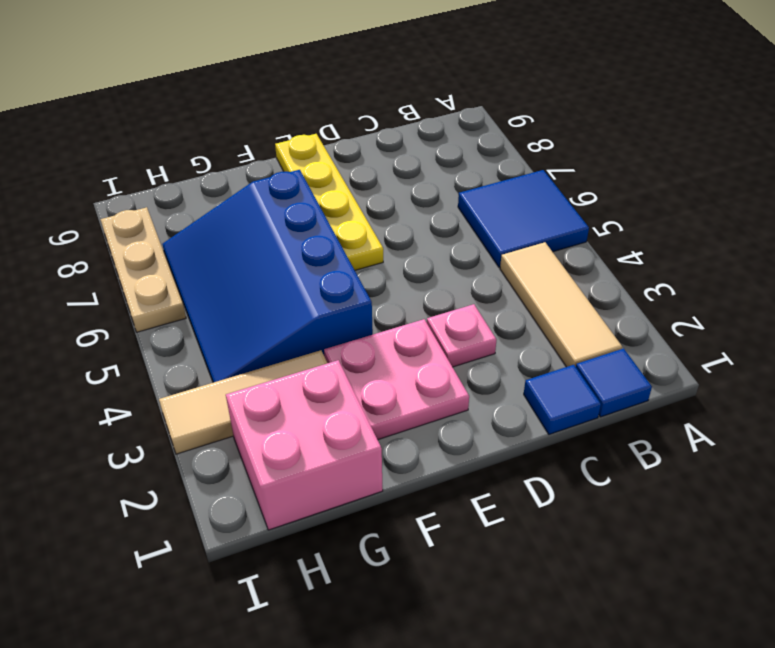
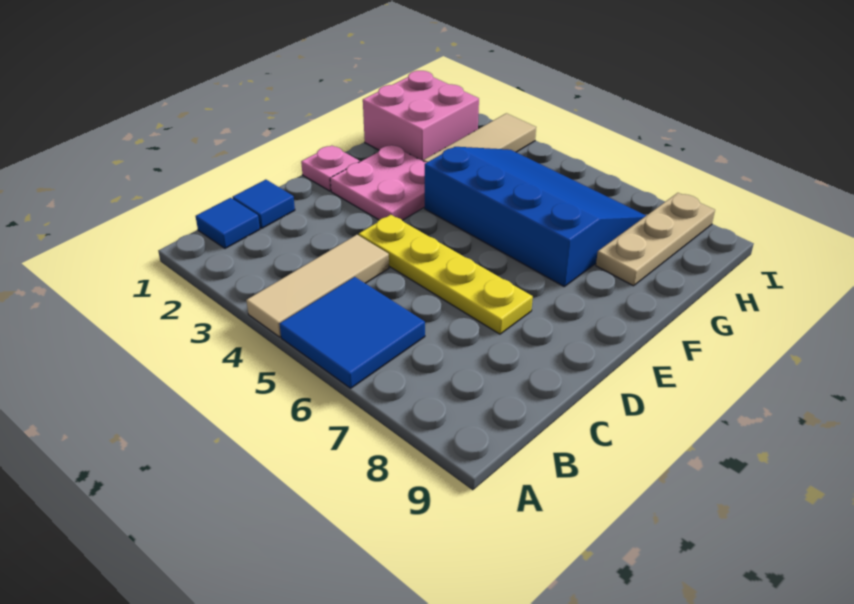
tan tile B2:B4 level 1 -> tan tile A4:C4 level 1
pink plate D3 level 1 -> pink plate E1 level 1
yellow plate E6:E9 level 1 -> yellow plate D4:D7 level 1
tan plate I6:I8 level 1 -> tan plate G8:I8 level 1

